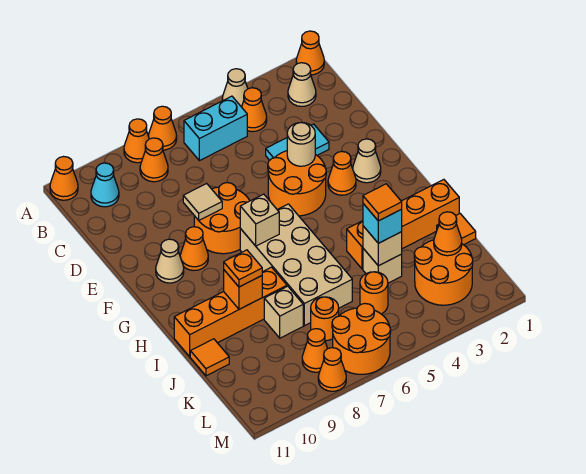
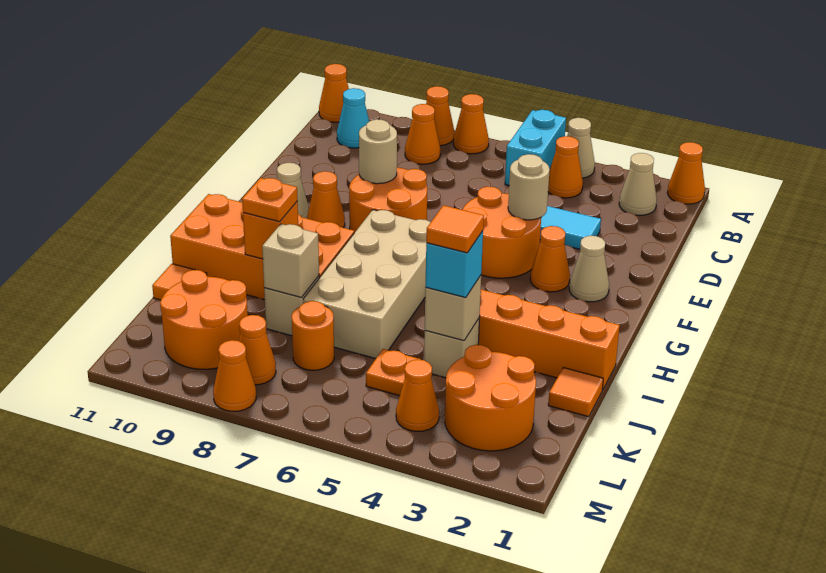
cyan brick B5:B6 level 1 -> cyan brick A5:B5 level 1
tan tile E8 level 2 -> tan round brick E8 level 2
tan brick G7 level 2 -> tan brick J8 level 2
orange brick I8:I11 level 1 -> orange brick H8:I11 level 1
orange cone K2 level 2 -> orange cone L4 level 1
orange round brick K5 level 1 -> orange plate K5 level 1
orange round brick L6:M7 level 1 -> orange round brick K9:L10 level 1

